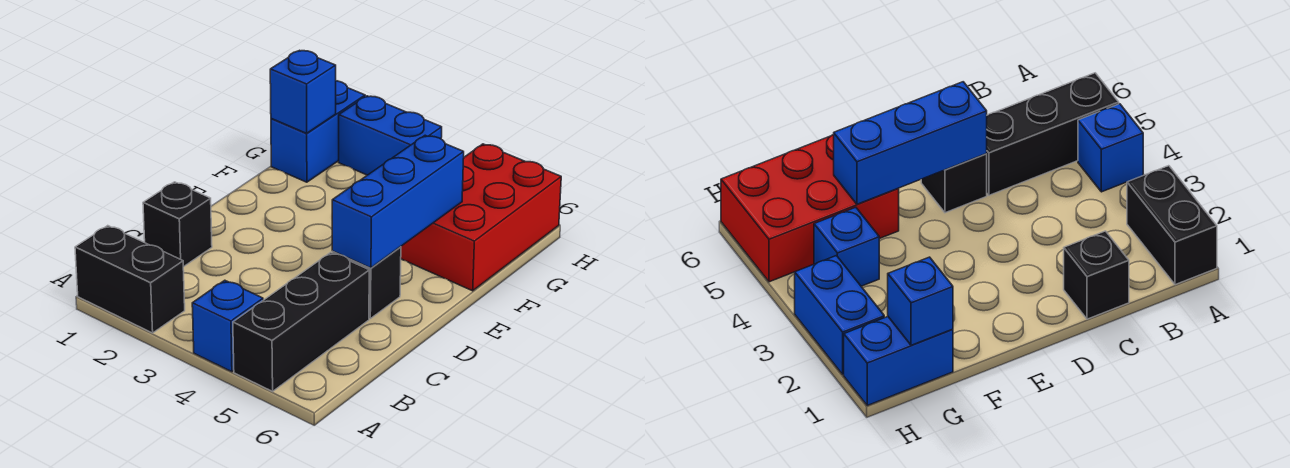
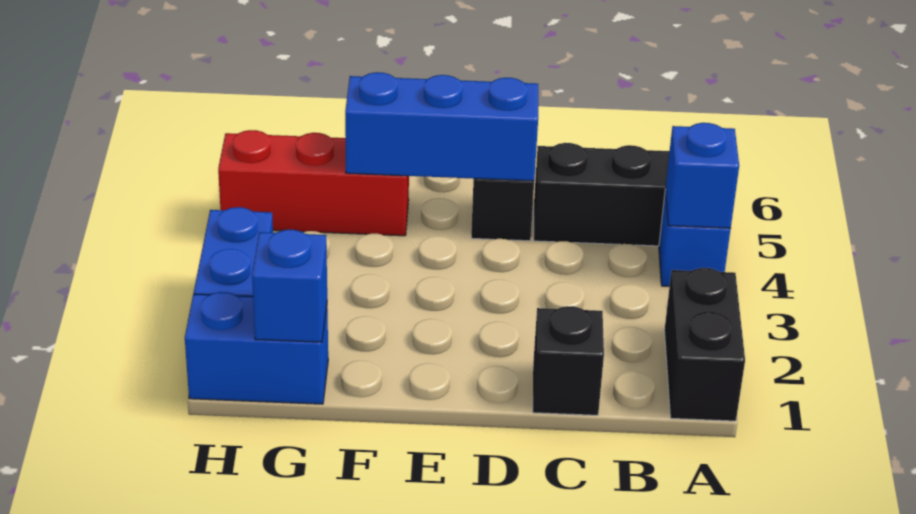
red brick F5:H6 level 1 -> red brick F5:H5 level 1
blue brick G4 level 1 -> blue brick A4 level 2

